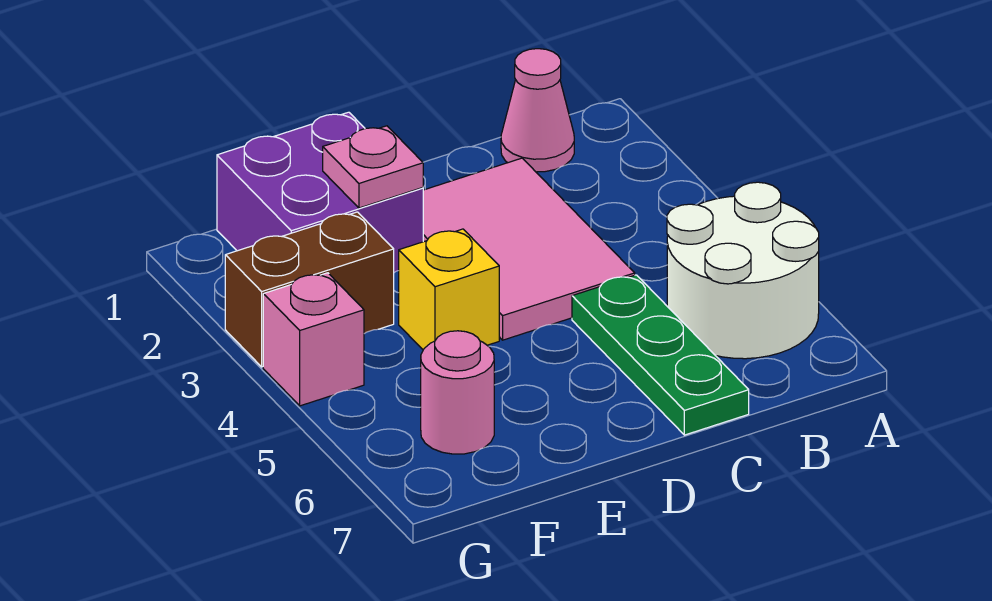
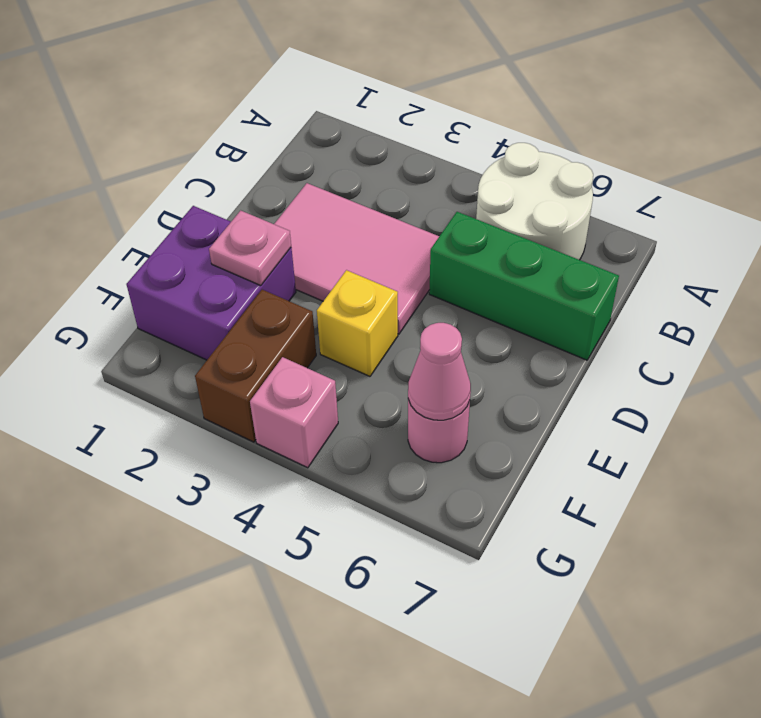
pink cone B1 level 1 -> pink cone F6 level 2
green plate C5:C7 level 1 -> green brick C5:C7 level 1

